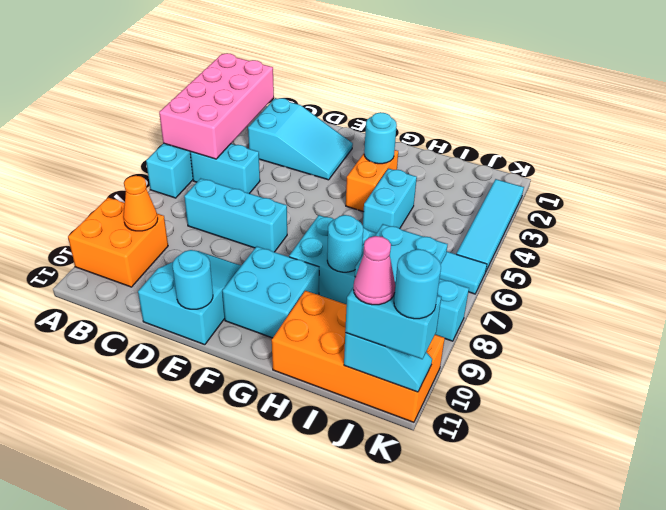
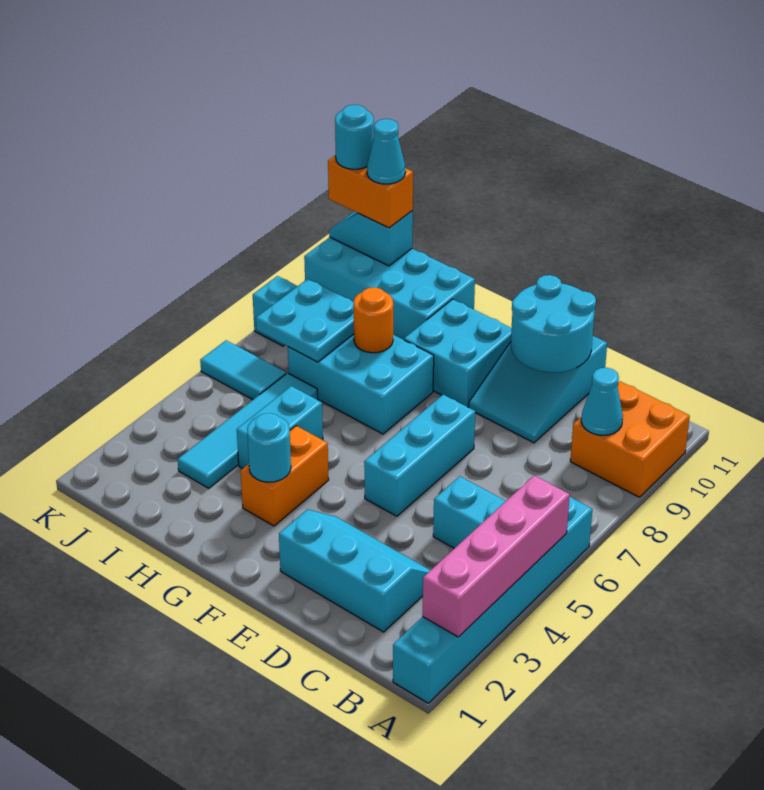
pink brick A2:B5 level 2 -> pink brick A2:A5 level 2
orange cone B9 level 2 -> cyan cone B9 level 2
cyan slope C2:E3 level 1 top C -> cyan slope C2:E3 level 1 top 2
cyan brick C7:E7 level 1 -> cyan brick E5:E7 level 1
cyan round brick E11 level 2 -> cyan round brick D10:E11 level 2
cyan round brick H8 level 2 -> orange round brick H8 level 2
orange brick H10:K11 level 1 -> cyan brick H10:K11 level 1
cyan brick J11:K11 level 3 -> orange brick J11:K11 level 3
pink cone J11 level 4 -> cyan cone J11 level 4
cyan tile K2:K5 level 1 -> cyan tile I3:I6 level 1

